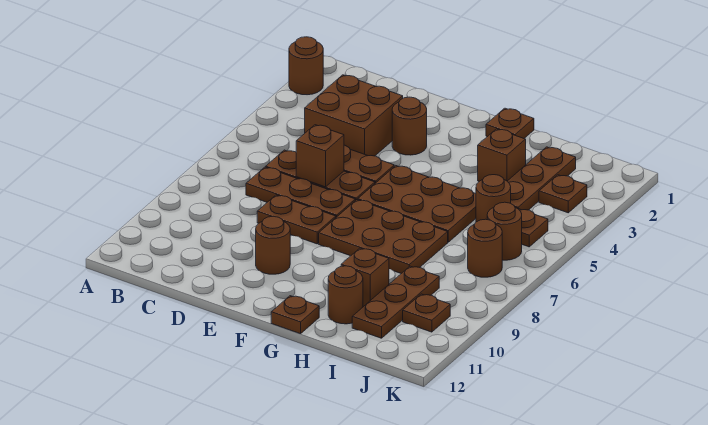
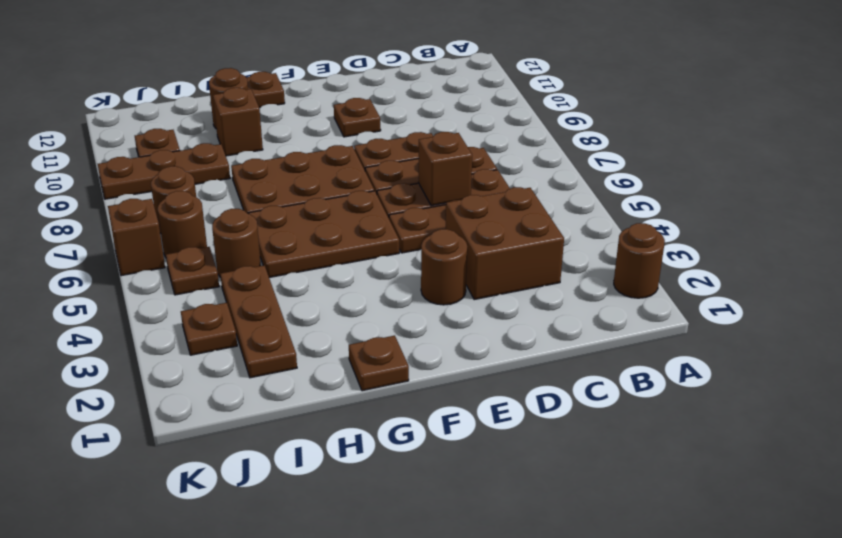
brown round brick E10 level 1 -> brown plate E10 level 1
brown brick H3 level 1 -> brown brick K6 level 1
brown plate I9:I11 level 1 -> brown plate I9:K9 level 1

